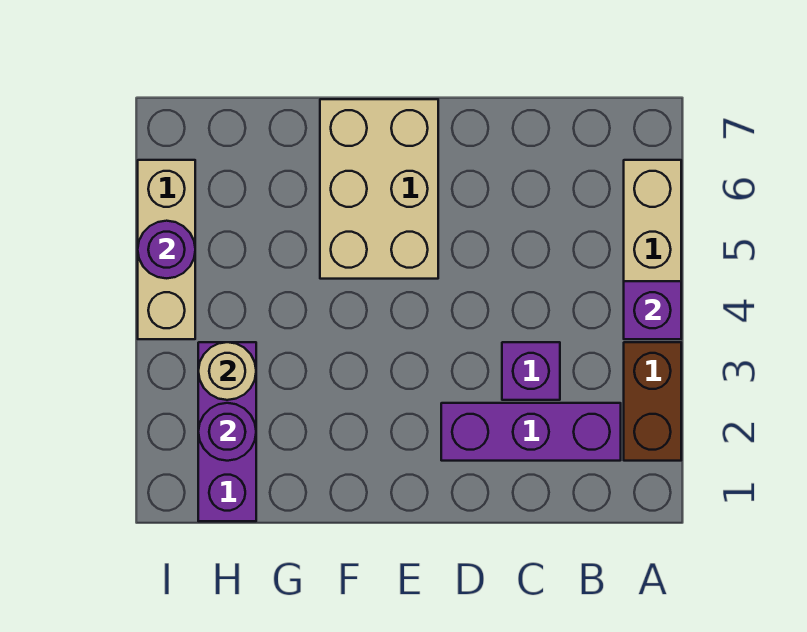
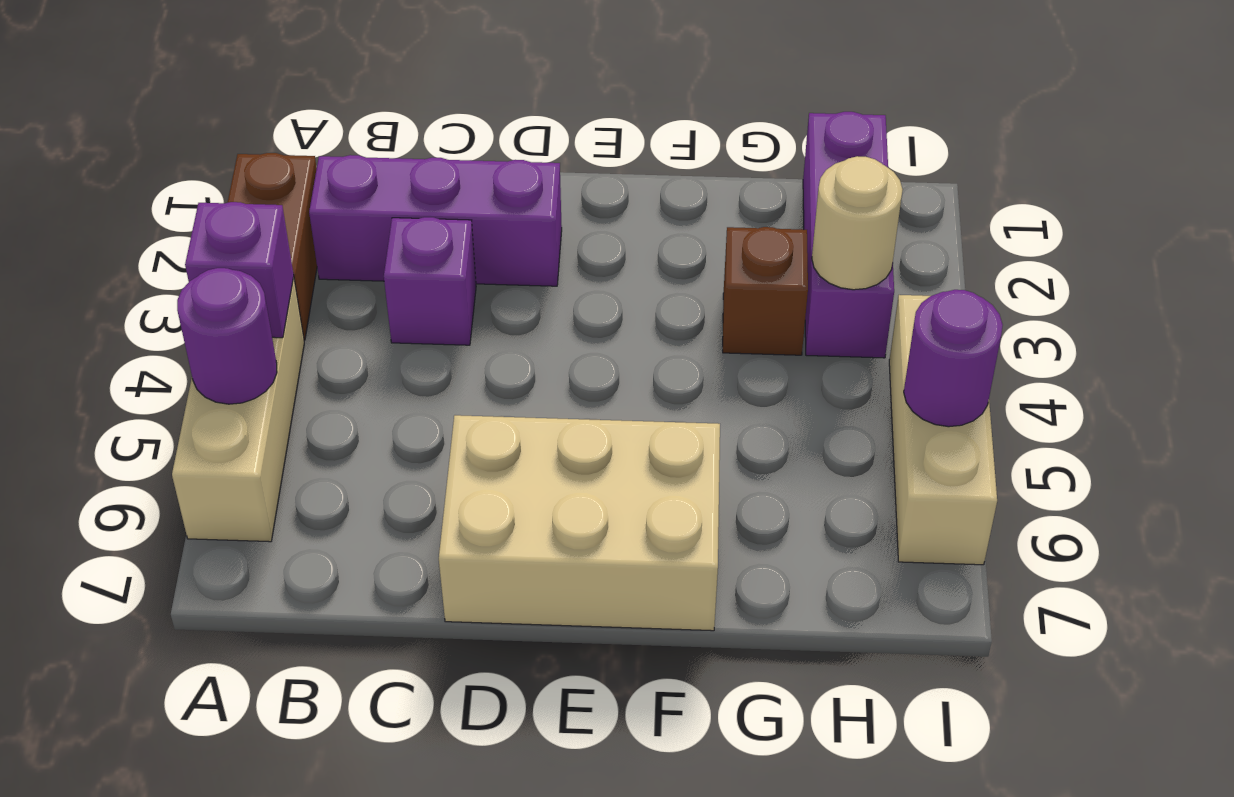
tan brick E5:F7 level 1 -> tan brick D6:F7 level 1
none -> brown brick G3 level 1
purple round brick H2 level 2 -> purple round brick A5 level 2

